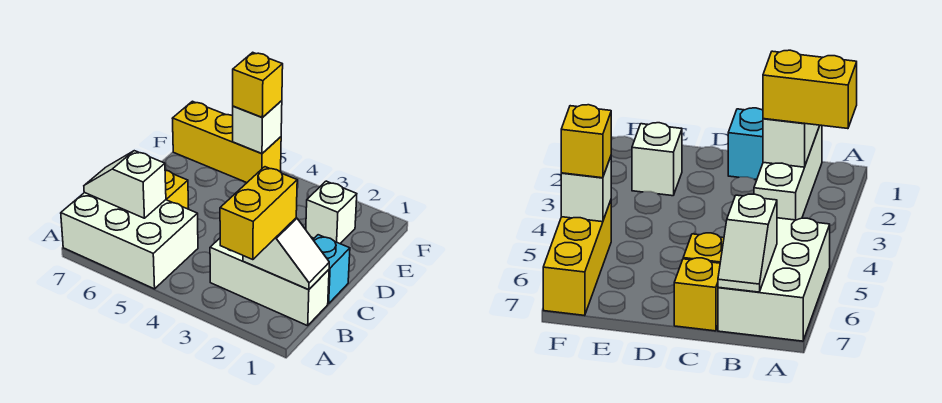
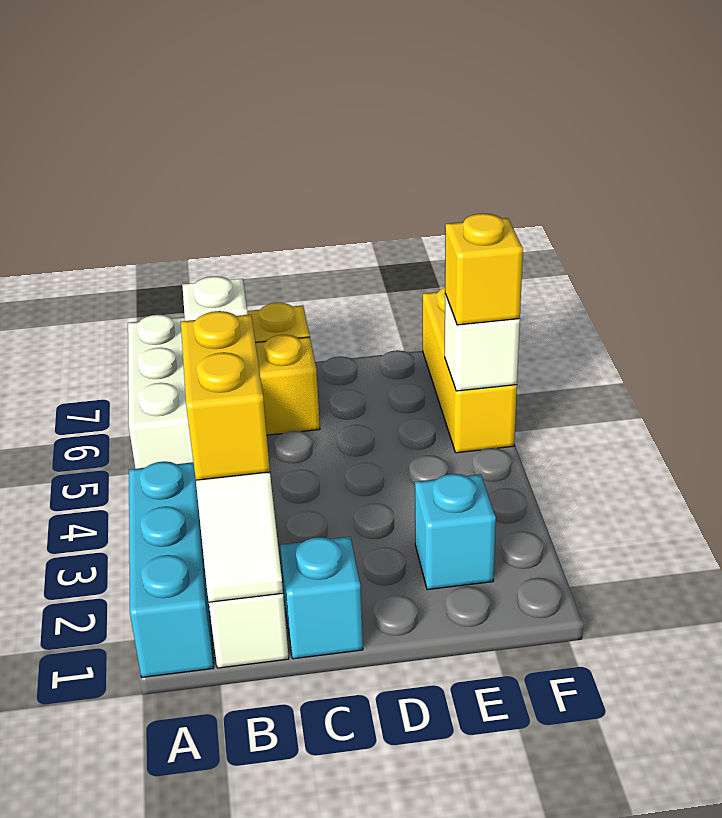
none -> cyan brick A1:A3 level 1
yellow brick A2:B2 level 3 -> yellow brick B2:B3 level 3
white brick E2 level 1 -> cyan brick E2 level 1

